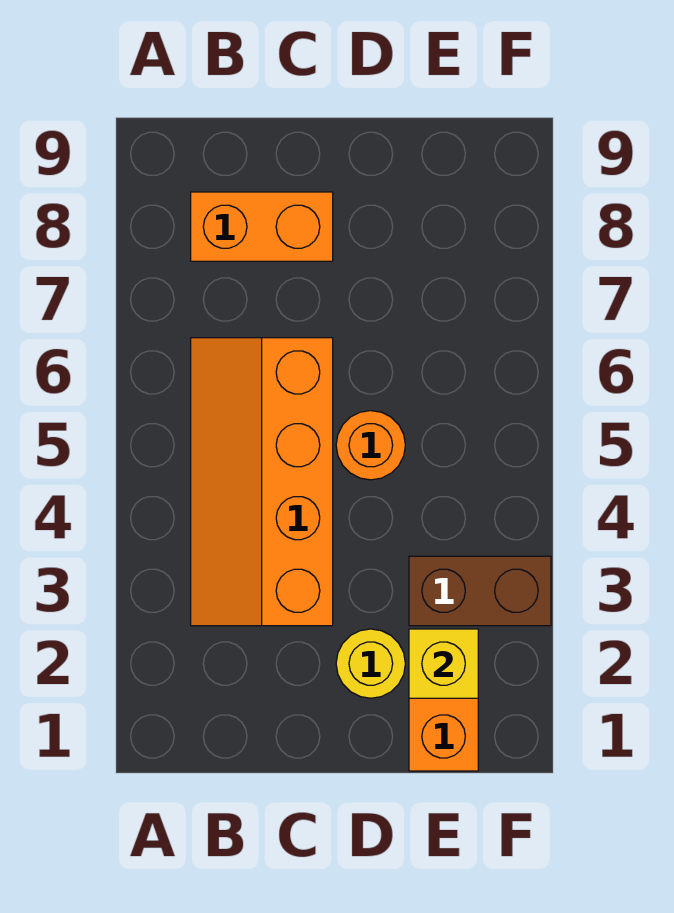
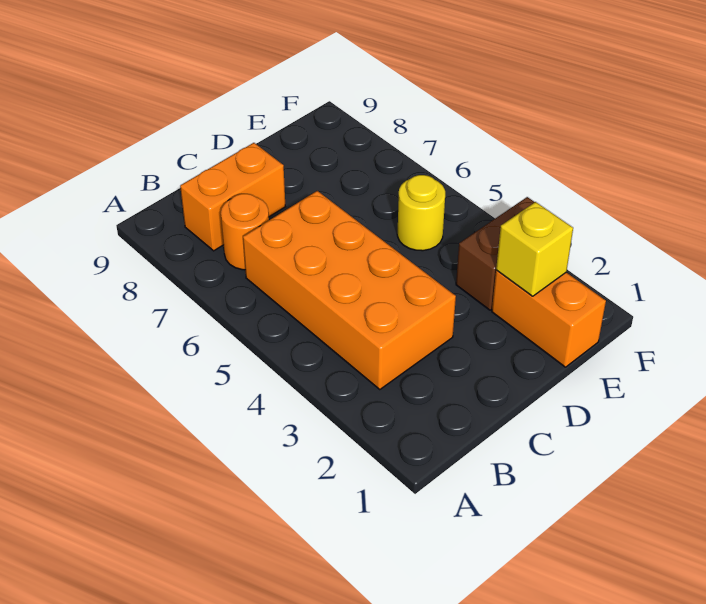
orange slope B3:C6 level 1 top C -> orange brick B3:C6 level 1
yellow round brick D2 level 1 -> yellow round brick E5 level 1
orange round brick D5 level 1 -> orange round brick B7 level 1

